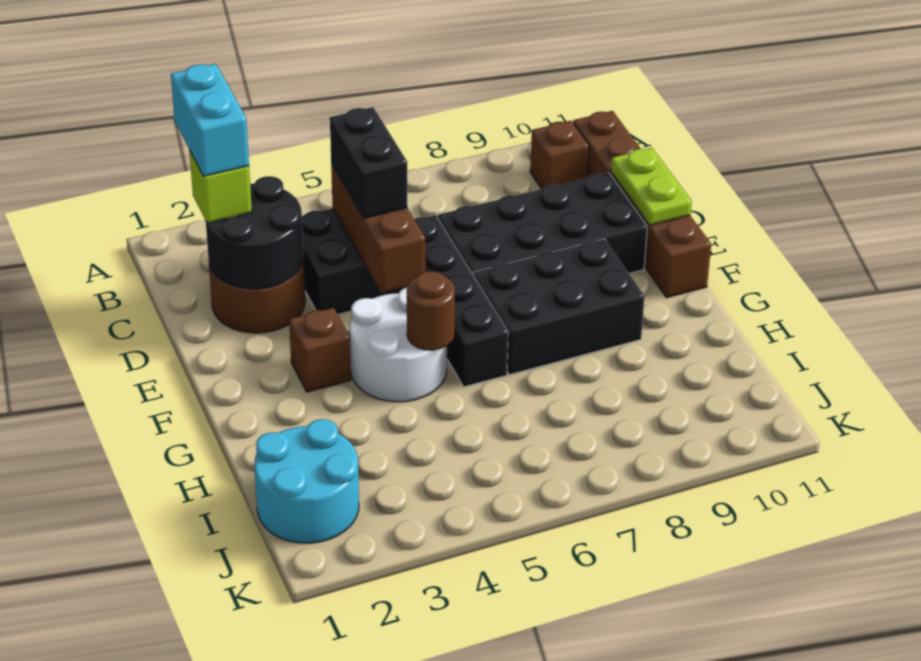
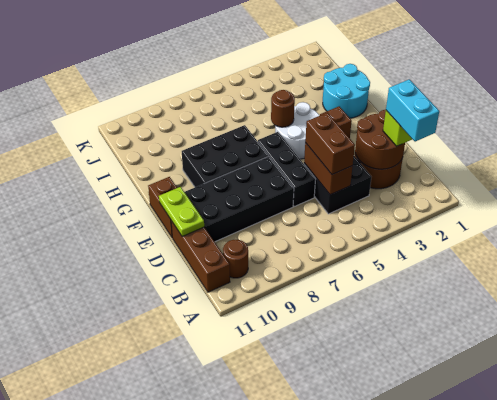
brown brick B10 level 1 -> brown round brick B10 level 1
black round brick C2:D3 level 2 -> brown round brick C2:D3 level 2
brown brick C5:E5 level 2 -> brown brick C5:D5 level 2
black brick C5:D5 level 3 -> brown brick C5:D5 level 3
black brick D6:G6 level 1 -> black brick D6:F6 level 1
cyan round brick I1:J2 level 1 -> cyan round brick G1:H2 level 1

